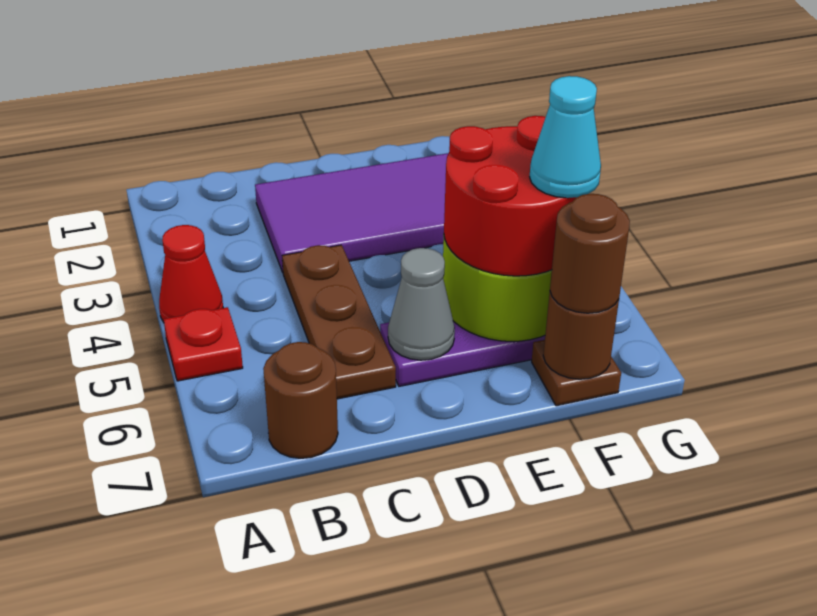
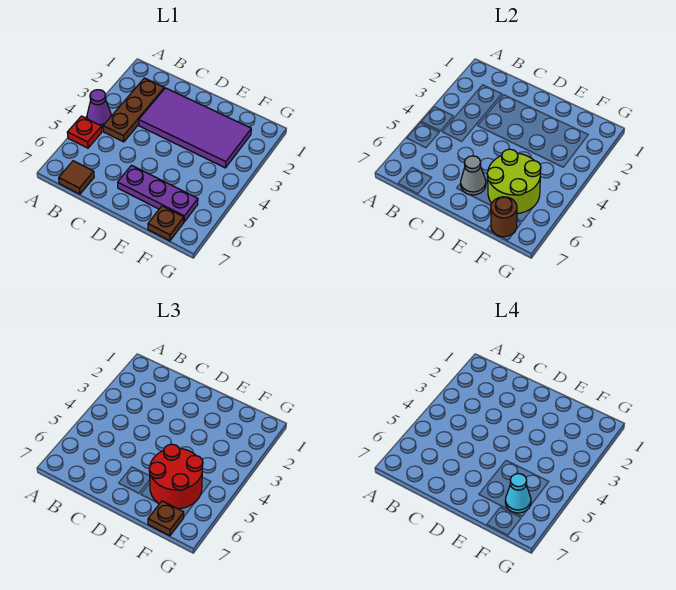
red cone A4 level 1 -> purple cone A4 level 1
brown round brick B7 level 1 -> brown tile B7 level 1
brown plate C4:C6 level 1 -> brown plate B2:B4 level 1
brown round brick F7 level 3 -> brown plate F7 level 3

